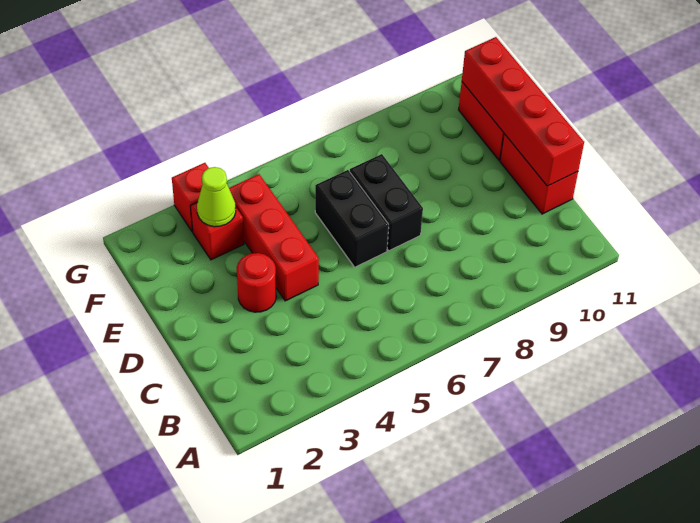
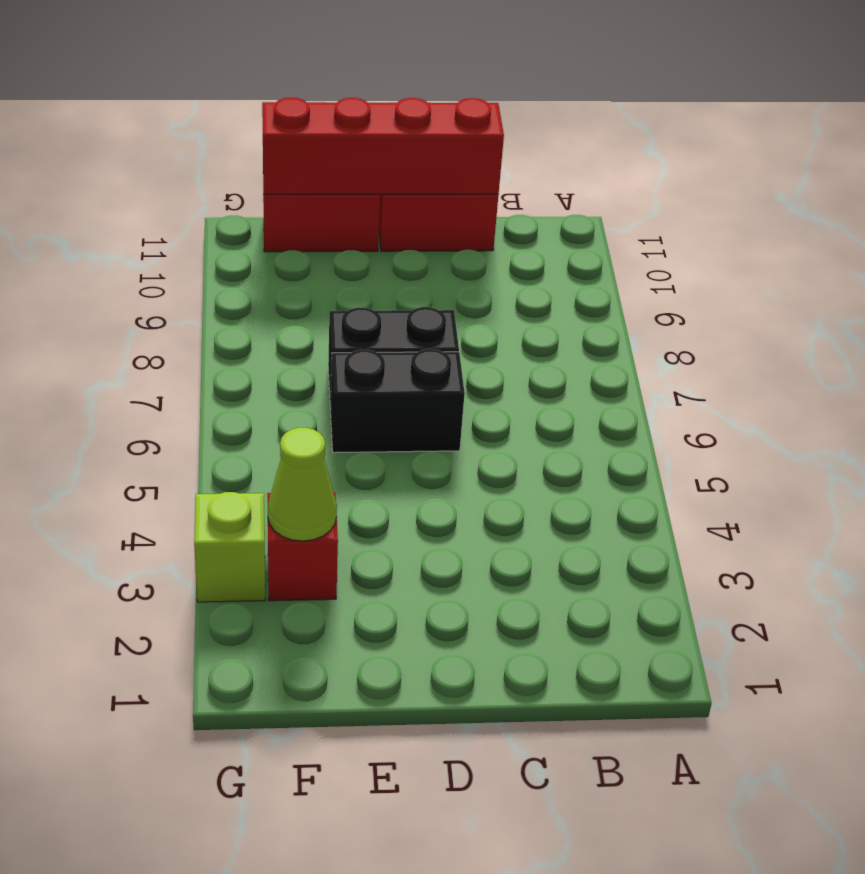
red round brick D3 level 1 -> none
red brick D4:F4 level 1 -> none
red brick G3 level 1 -> lime brick G3 level 1

